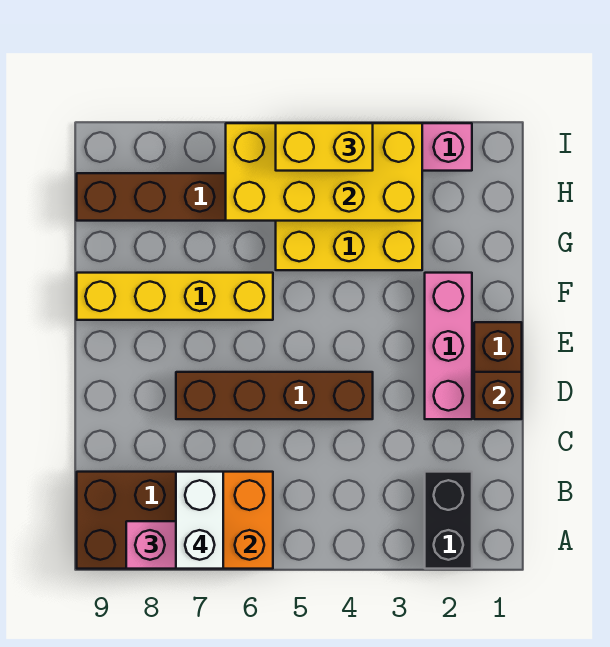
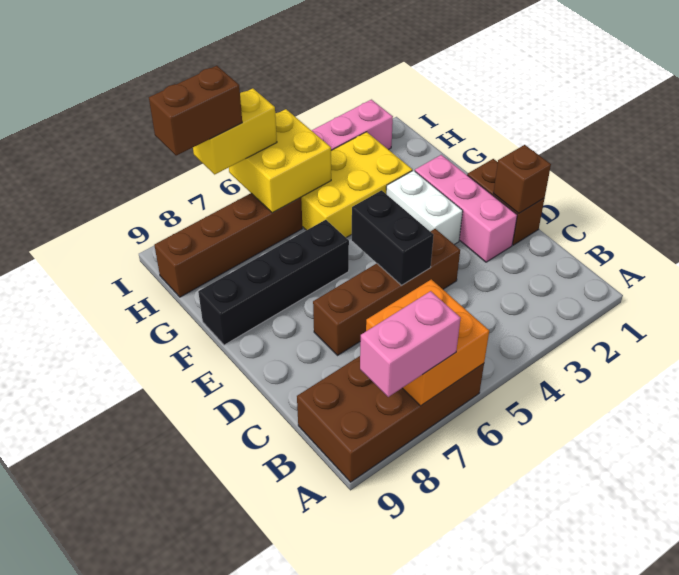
black brick A2:B2 level 1 -> black brick D5:E5 level 2
white brick A7:B7 level 4 -> white brick E3:F3 level 1
yellow brick F6:F9 level 1 -> black brick F6:F9 level 1
yellow brick H3:I6 level 2 -> yellow brick H5:I6 level 2
yellow brick I4:I5 level 3 -> yellow brick I6:I7 level 3
none -> brown brick I7:I8 level 4

